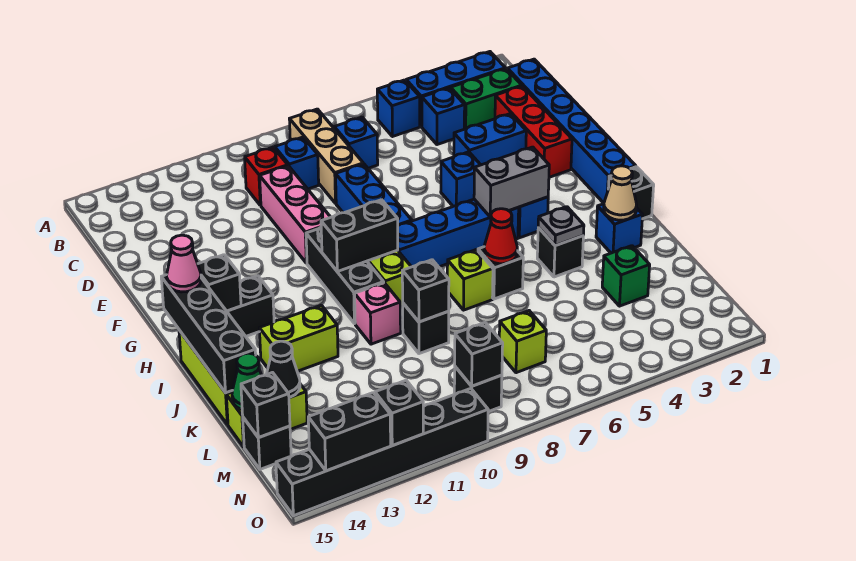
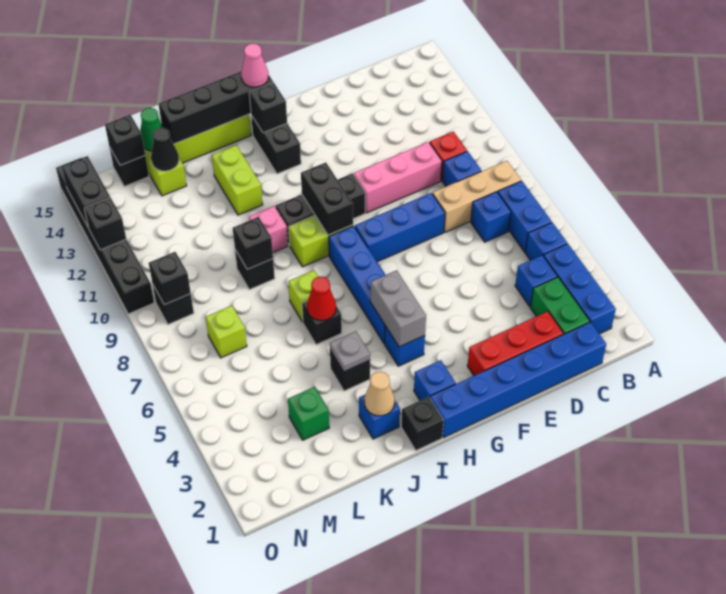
blue brick E3:E4 level 1 -> blue brick B6:B7 level 1
blue brick F5 level 1 -> blue brick H2 level 1

